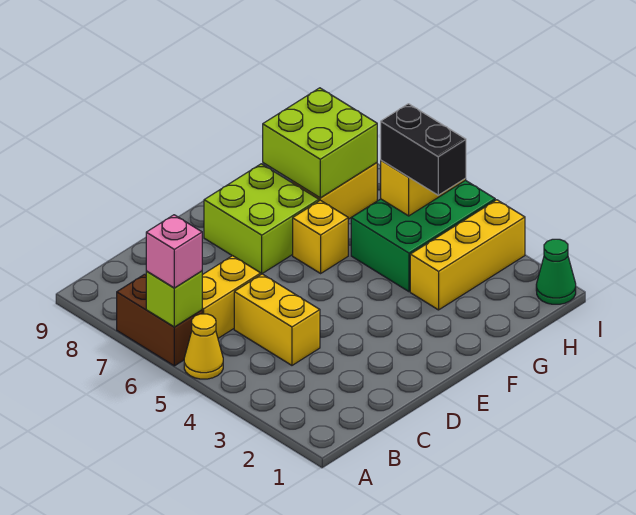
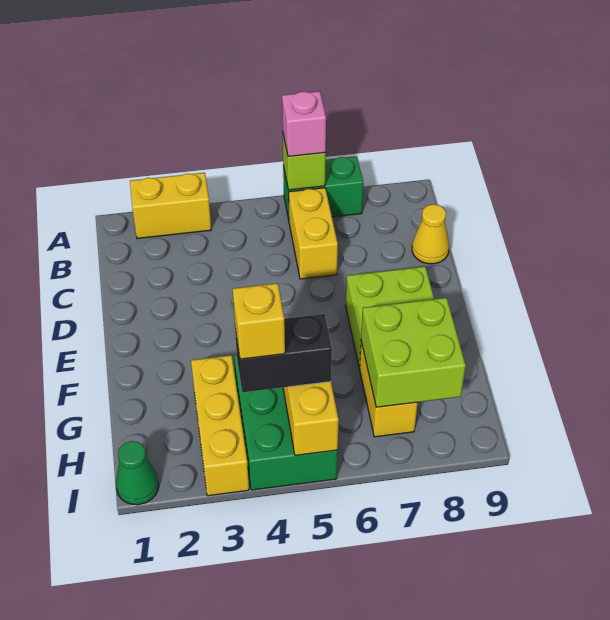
yellow cone A5 level 1 -> yellow cone C9 level 1
brown brick A6:A7 level 1 -> green brick A6:A7 level 1
yellow brick C4:C5 level 1 -> yellow brick A2:A3 level 1
yellow brick F6 level 1 -> yellow brick H4 level 4

